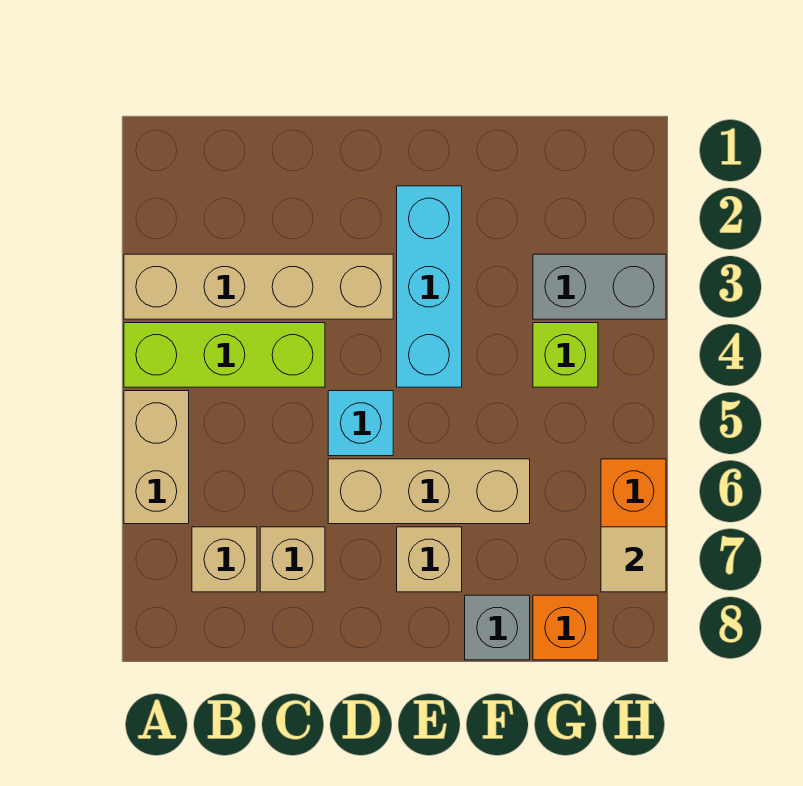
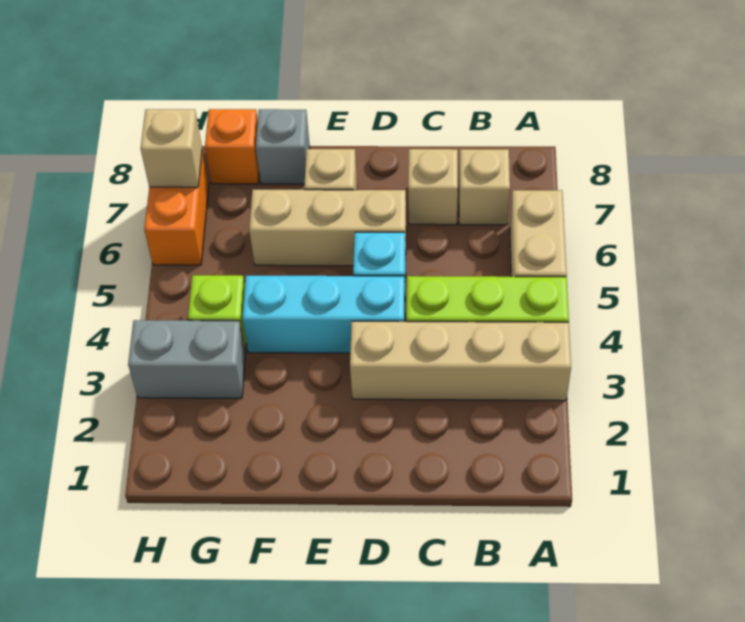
cyan brick E2:E4 level 1 -> cyan brick D4:F4 level 1
tan tile H7 level 2 -> tan brick H7 level 2

